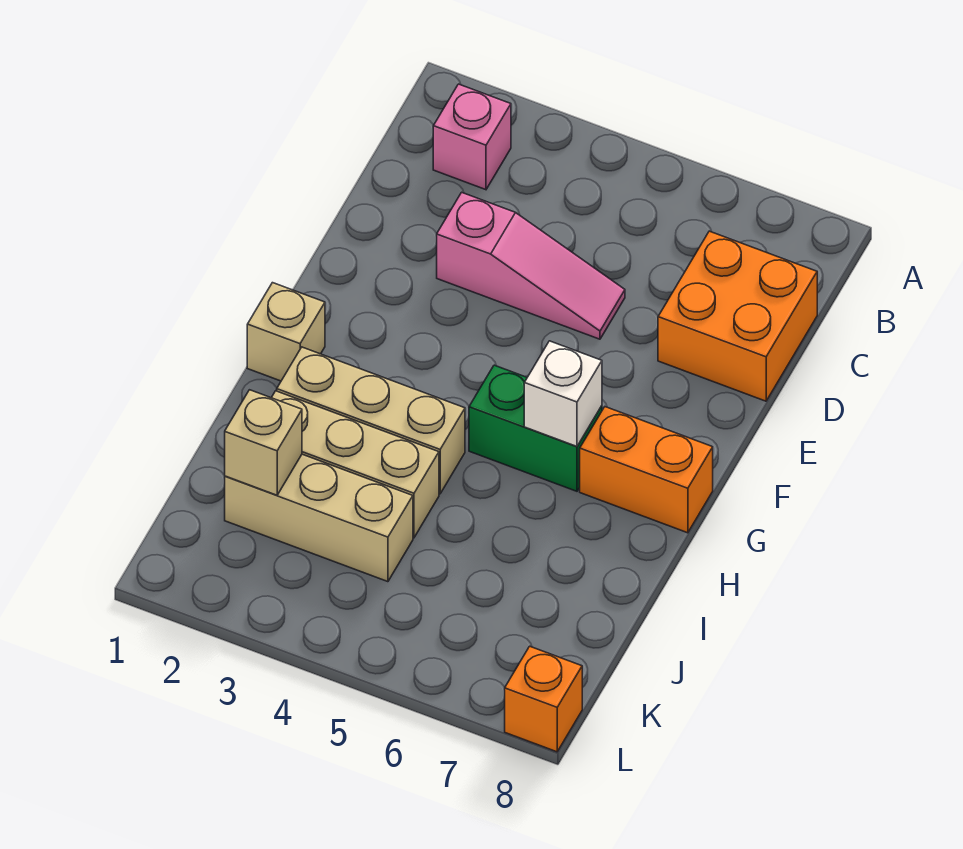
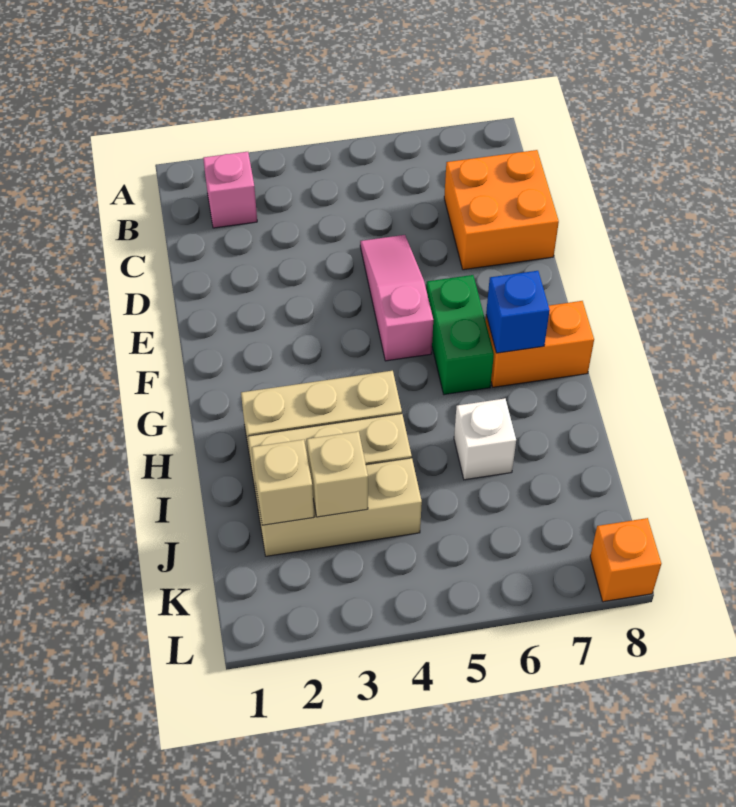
pink slope D3:D5 level 1 top 3 -> pink slope D5:F5 level 1 top F
tan brick G1 level 1 -> tan brick J3 level 2
green brick G5:G6 level 1 -> green brick F6:G6 level 1
white brick G6 level 2 -> white brick I6 level 1
none -> blue brick G7 level 2

